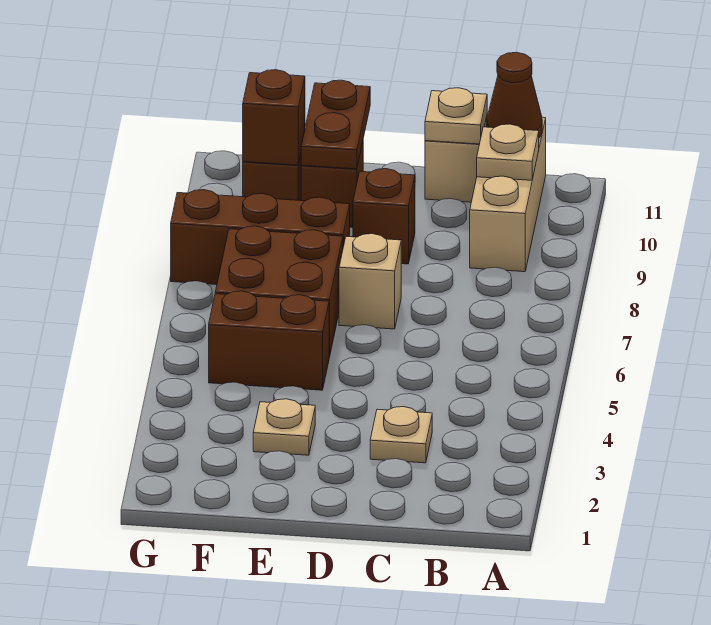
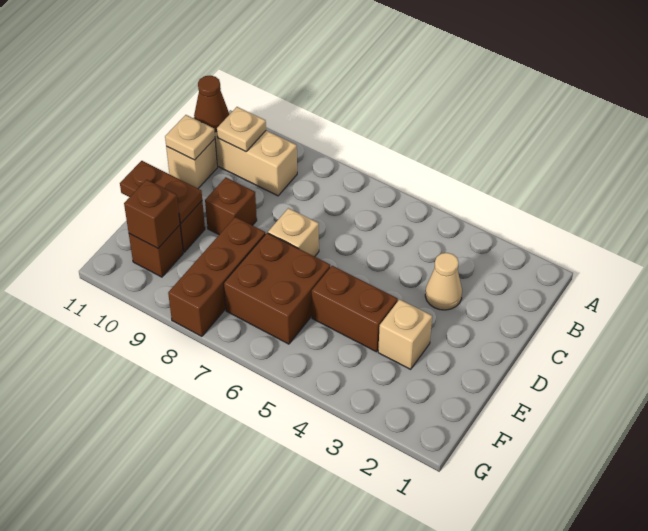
tan plate C3 level 1 -> tan cone C3 level 1
tan plate E3 level 1 -> tan brick E3 level 1
brown brick E5:F5 level 1 -> brown brick E4:E5 level 1

